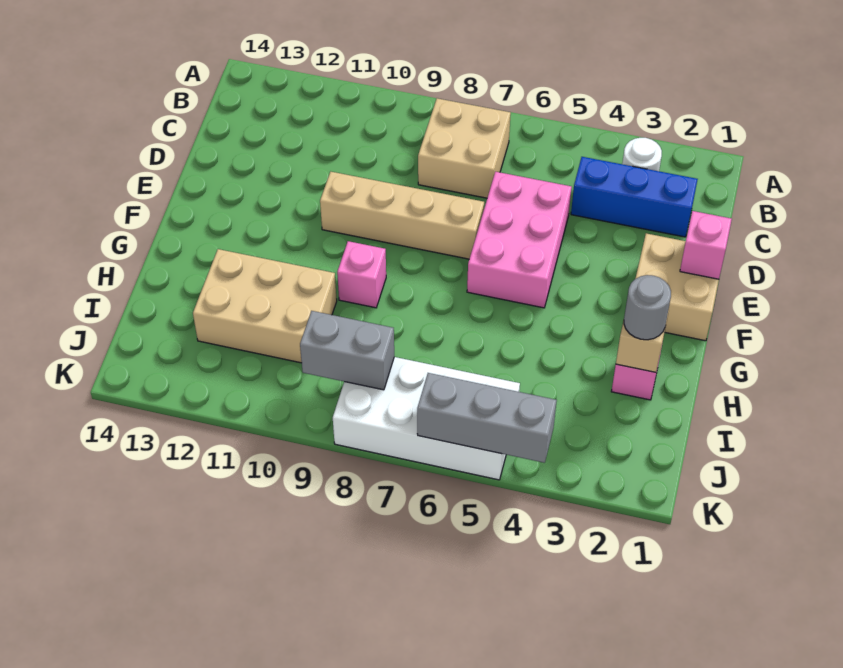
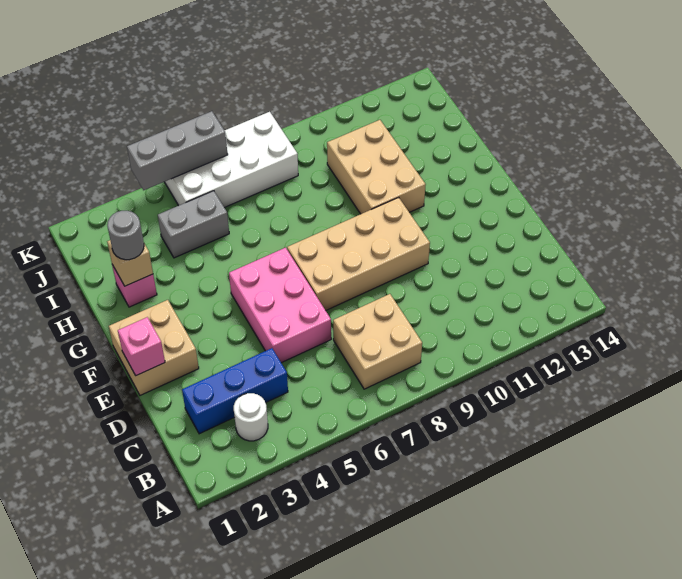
tan brick E7:E10 level 1 -> tan brick E7:F10 level 1
pink brick G9 level 1 -> none
tan brick H10:I12 level 1 -> tan brick G10:I11 level 1
grey brick J8:J9 level 2 -> grey brick I4:I5 level 1

